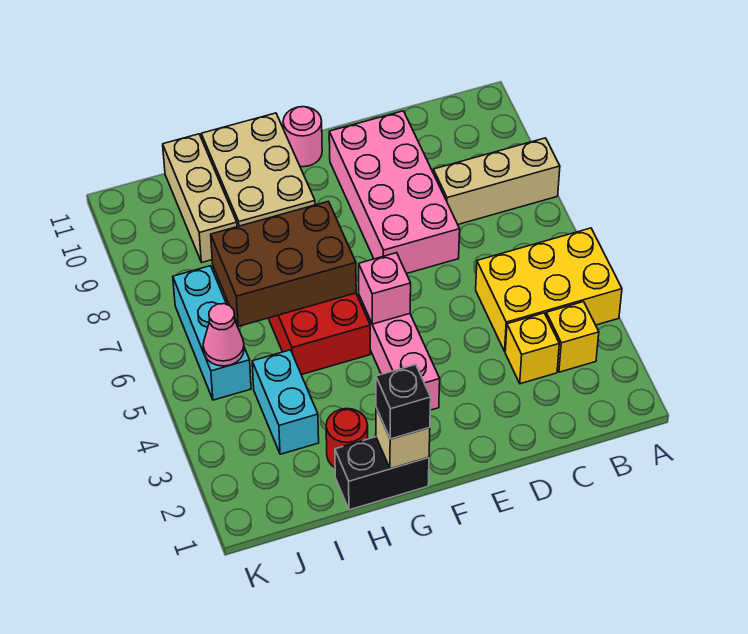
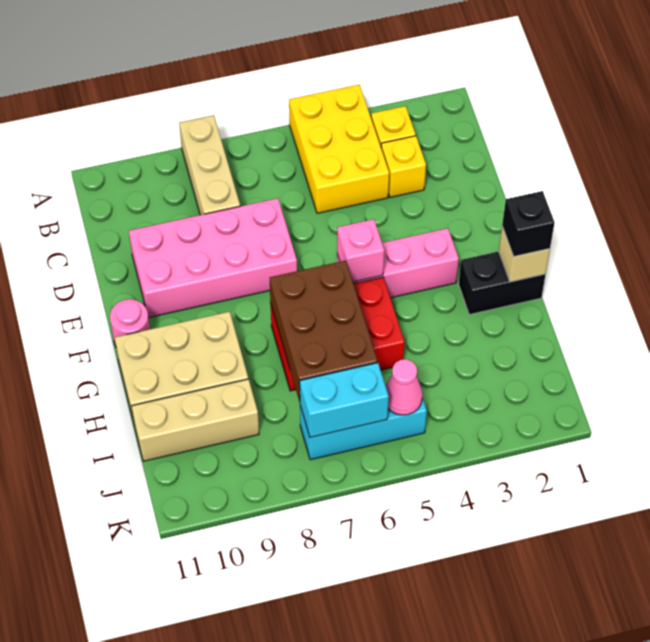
black brick G1:H1 level 1 -> black brick G1:G2 level 1
red round brick H2 level 1 -> none
cyan brick I3:I4 level 1 -> cyan brick J6:J7 level 2

